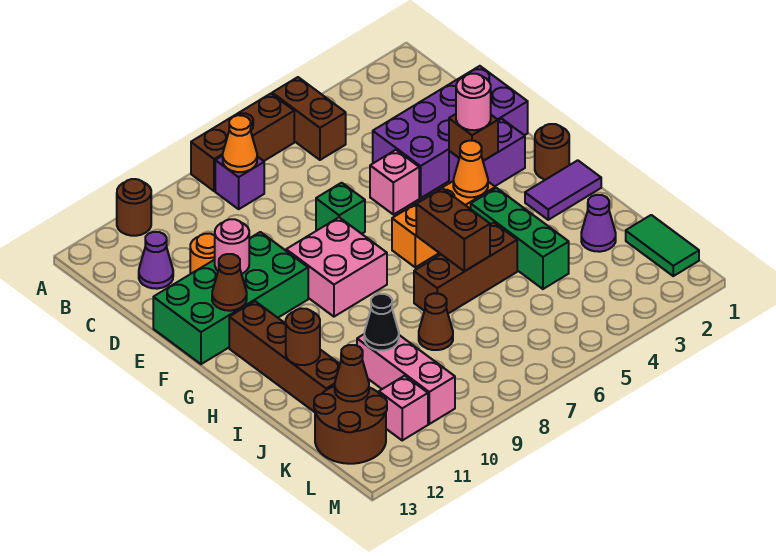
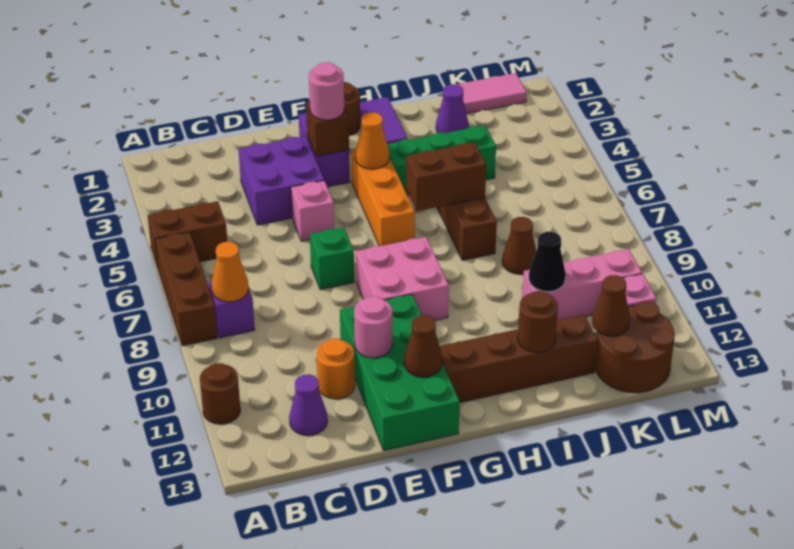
purple brick D1:E4 level 1 -> purple brick D3:E4 level 1
green tile K1:L1 level 1 -> pink tile K1:L1 level 1

